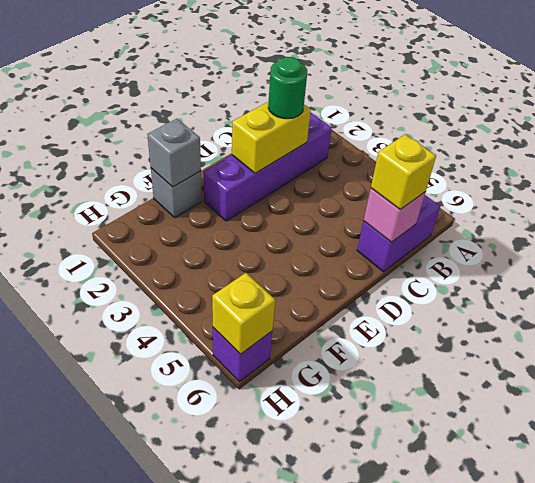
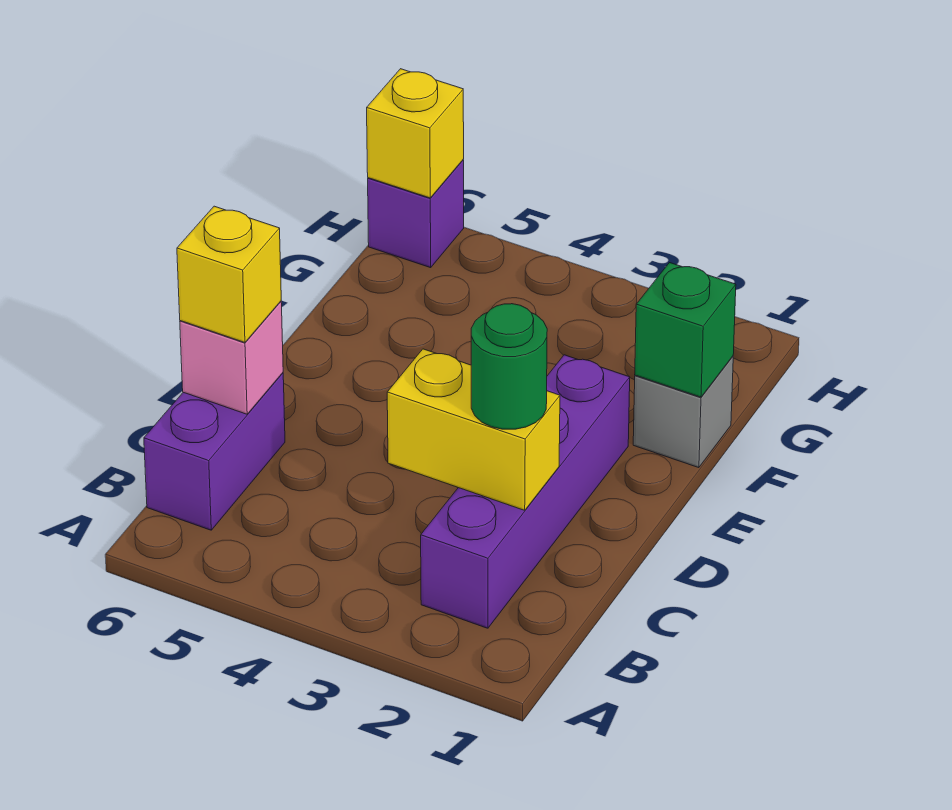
yellow brick C2:D2 level 2 -> yellow brick C2:C3 level 2
grey brick F1 level 2 -> green brick F1 level 2

